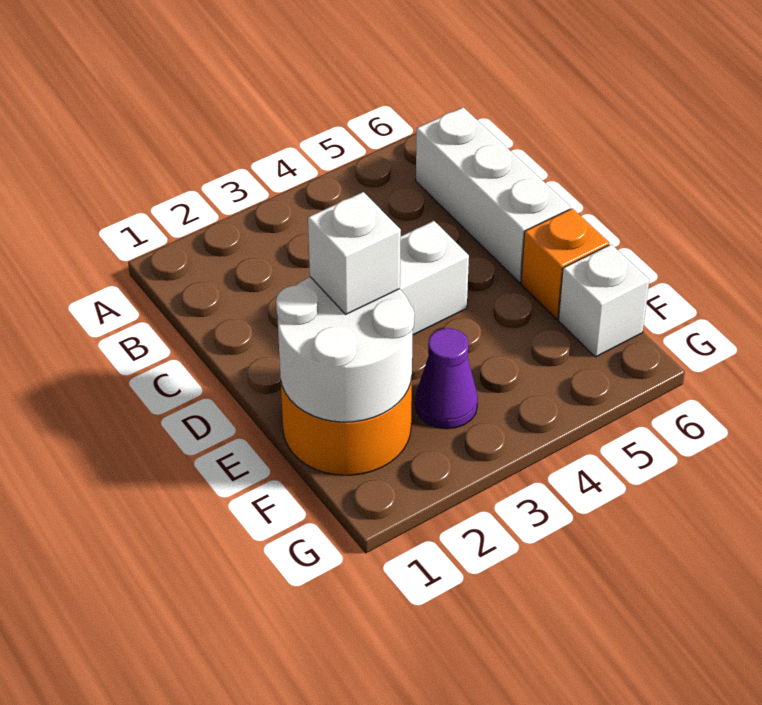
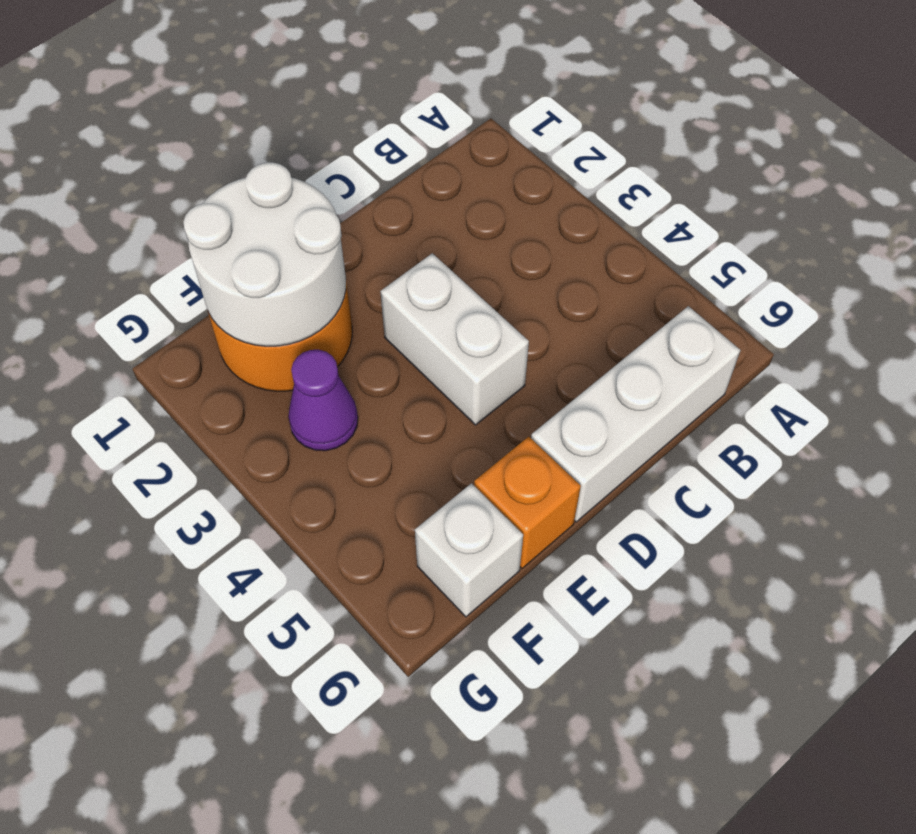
white brick E2 level 3 -> none

